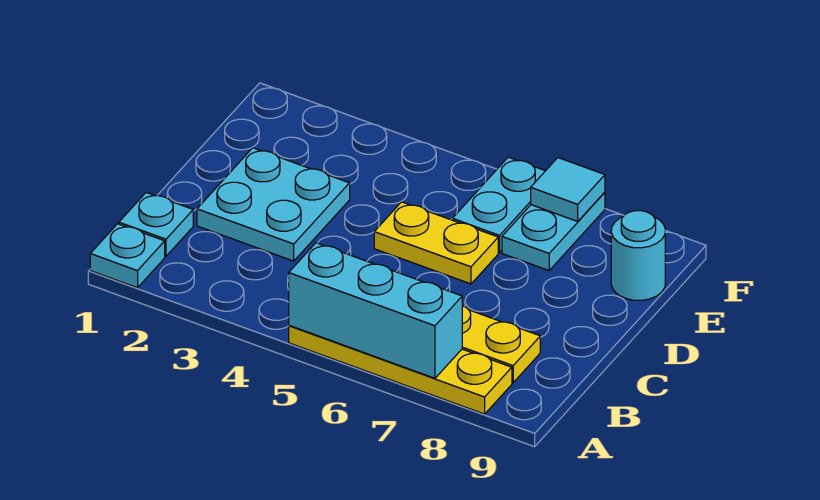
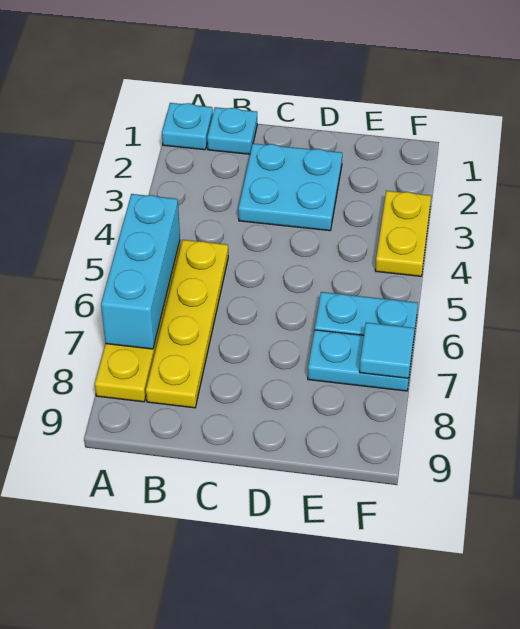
yellow plate D5:D6 level 1 -> yellow plate F3:F4 level 1
cyan round brick E9 level 1 -> none

